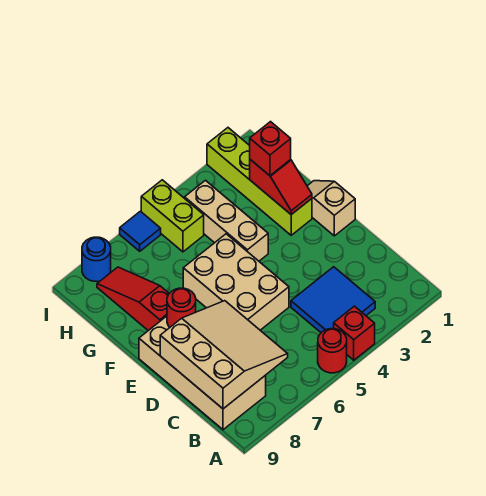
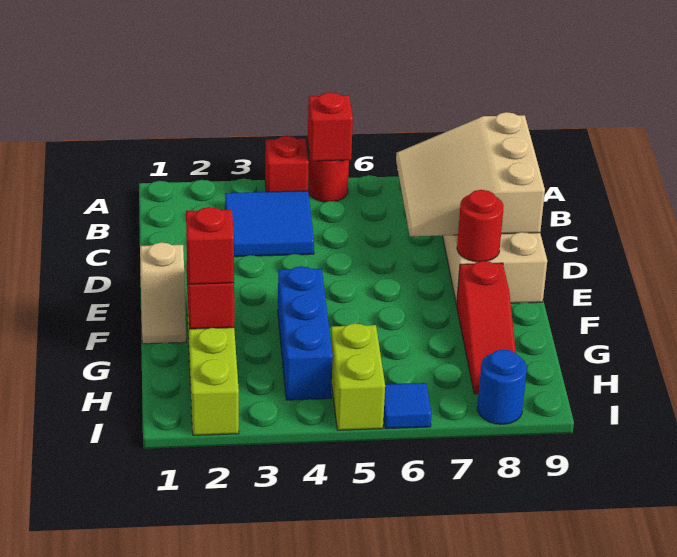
none -> red brick A5 level 2
tan brick D5:F6 level 1 -> none
tan brick F4:H4 level 1 -> blue brick F4:H4 level 1

